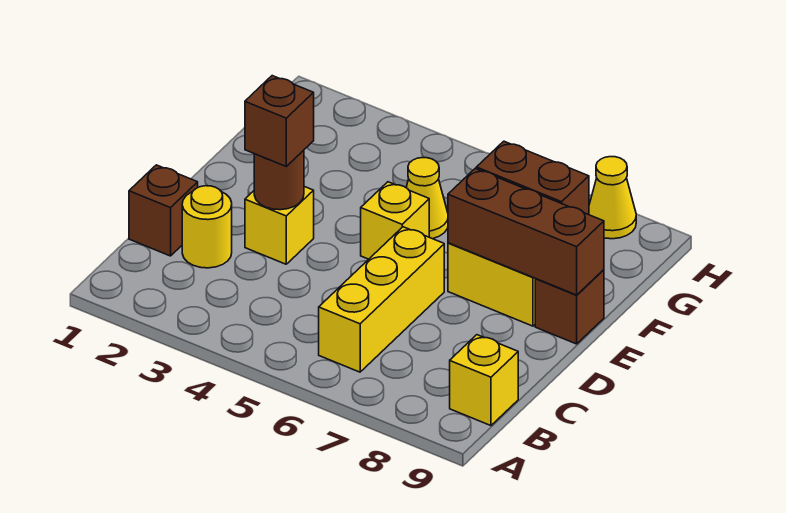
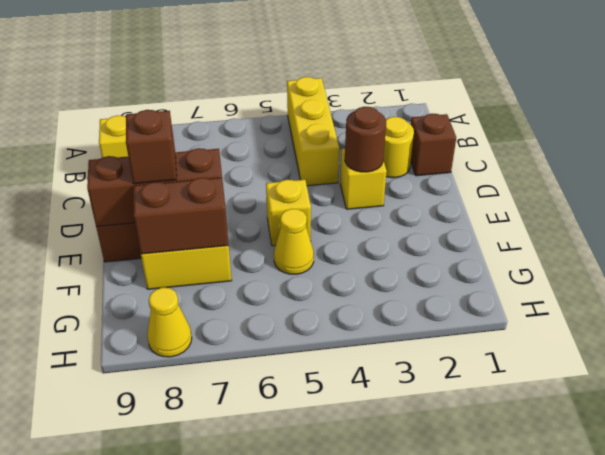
yellow brick B6:D6 level 1 -> yellow brick A4:C4 level 1
brown brick D3 level 3 -> brown brick E8 level 3

